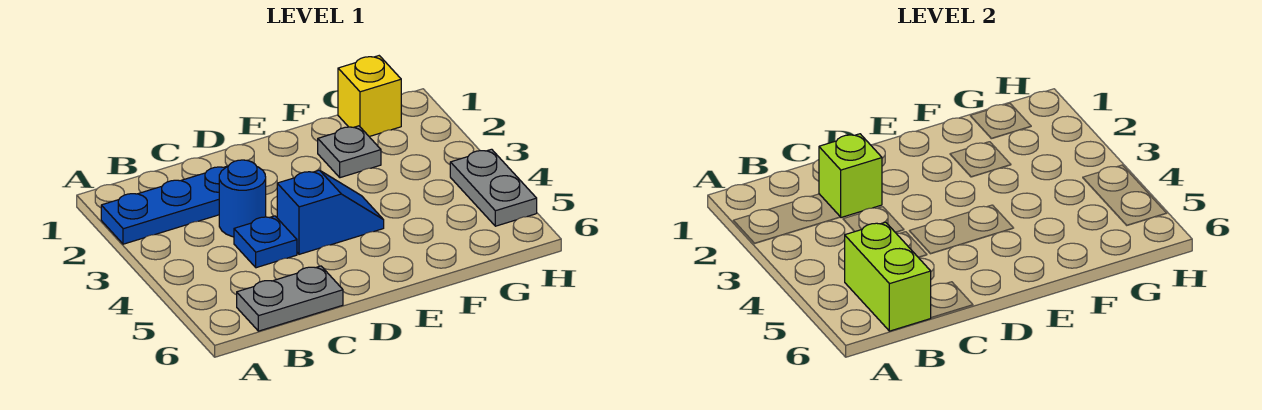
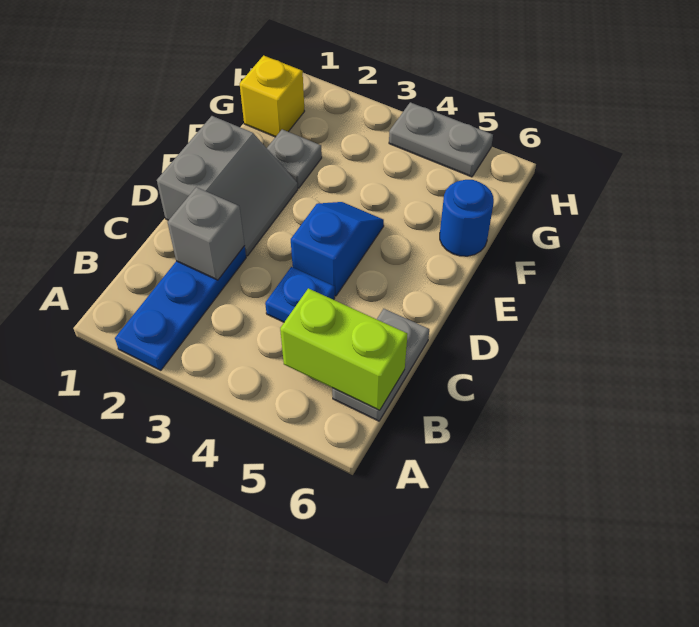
lime brick C2 level 2 -> grey brick C2 level 2
blue round brick C3 level 1 -> blue round brick F6 level 1
none -> grey slope D1:E2 level 1 top 1

